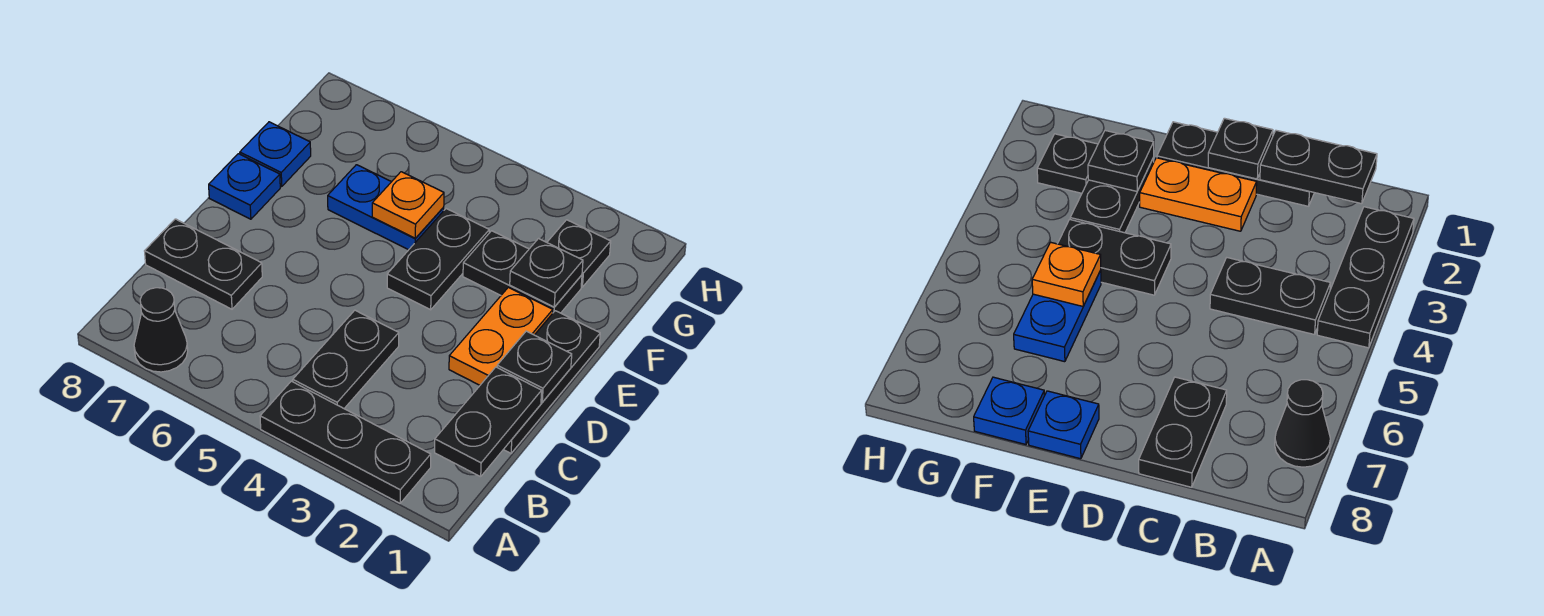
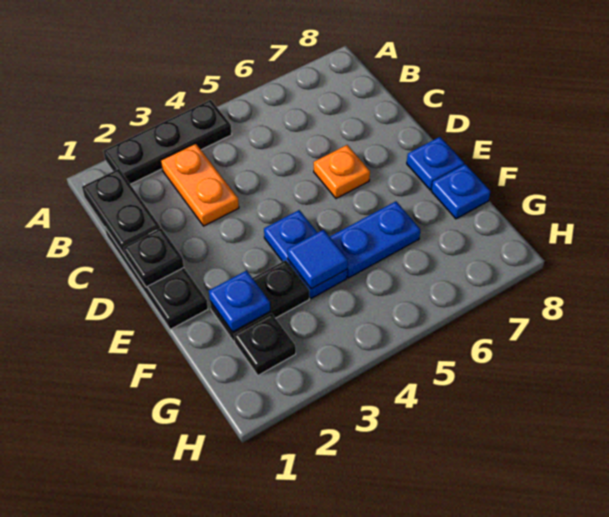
black cone A7 level 1 -> none
black plate B4:C4 level 1 -> none
black plate C7:C8 level 1 -> none
orange plate D2:E2 level 1 -> orange plate B3:C3 level 1
black plate E4:F4 level 1 -> blue plate E4:F4 level 1
black plate F2 level 2 -> blue plate F2 level 2
none -> blue tile F4 level 2
orange plate F5 level 2 -> orange plate D6 level 1

